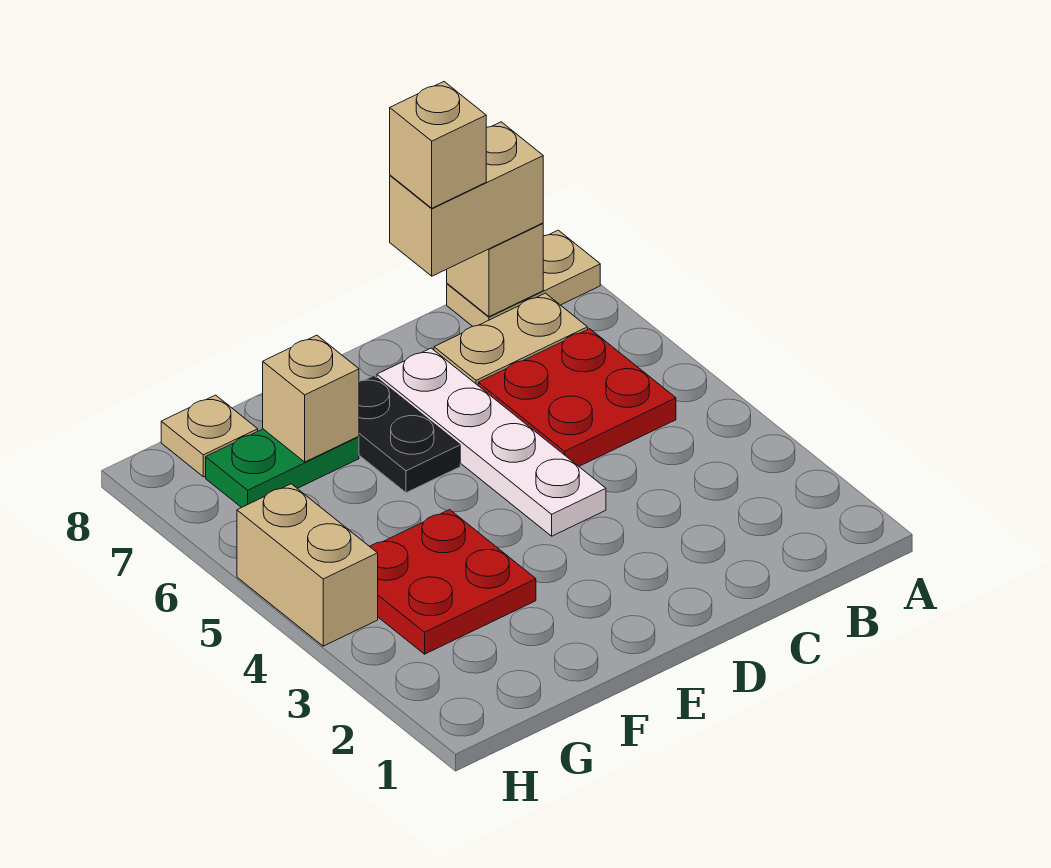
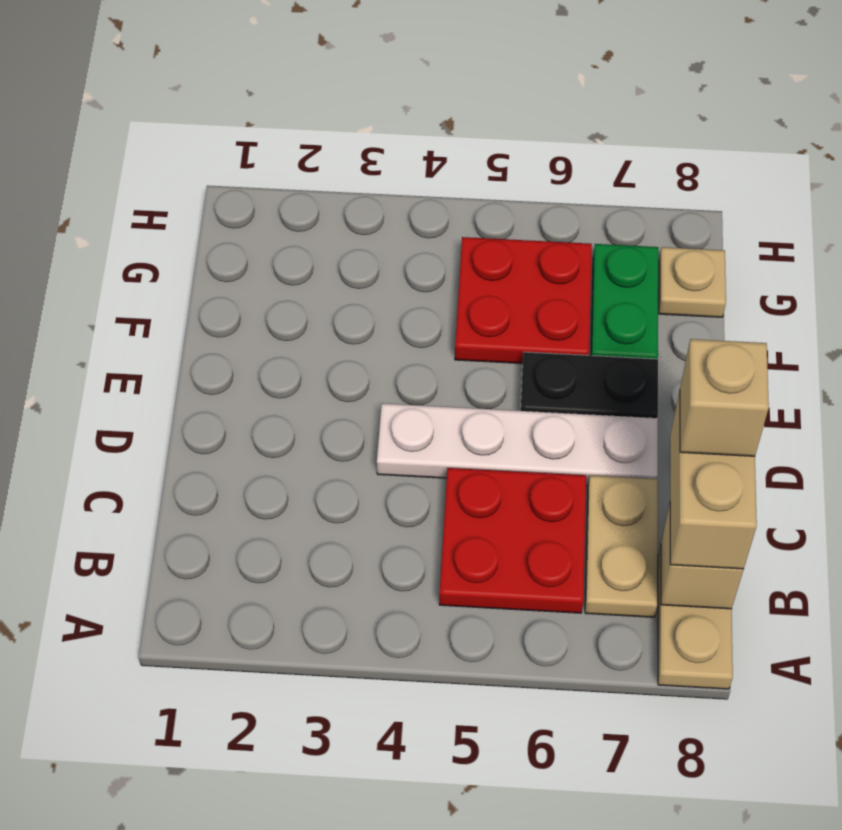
red plate F3:G4 level 1 -> red plate F5:G6 level 1
tan brick F7 level 2 -> none
tan brick H4:H5 level 1 -> none

